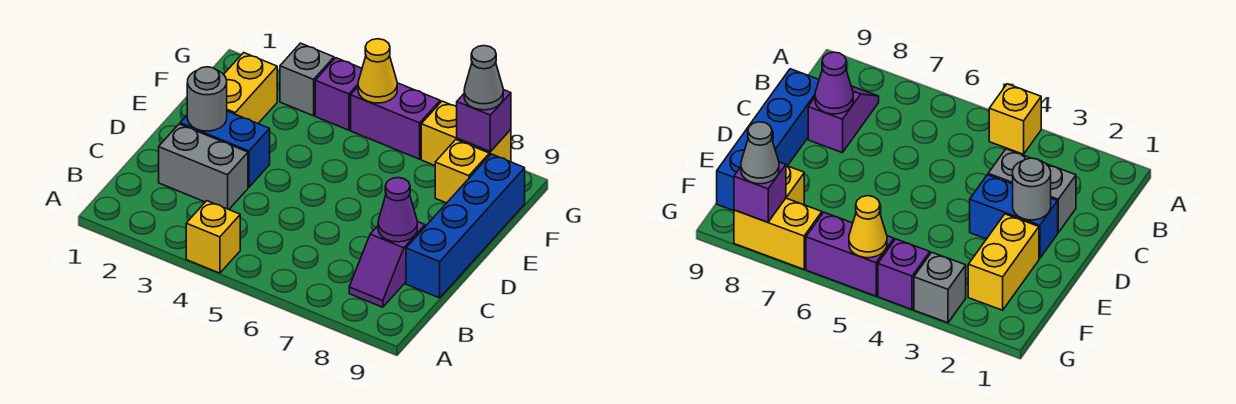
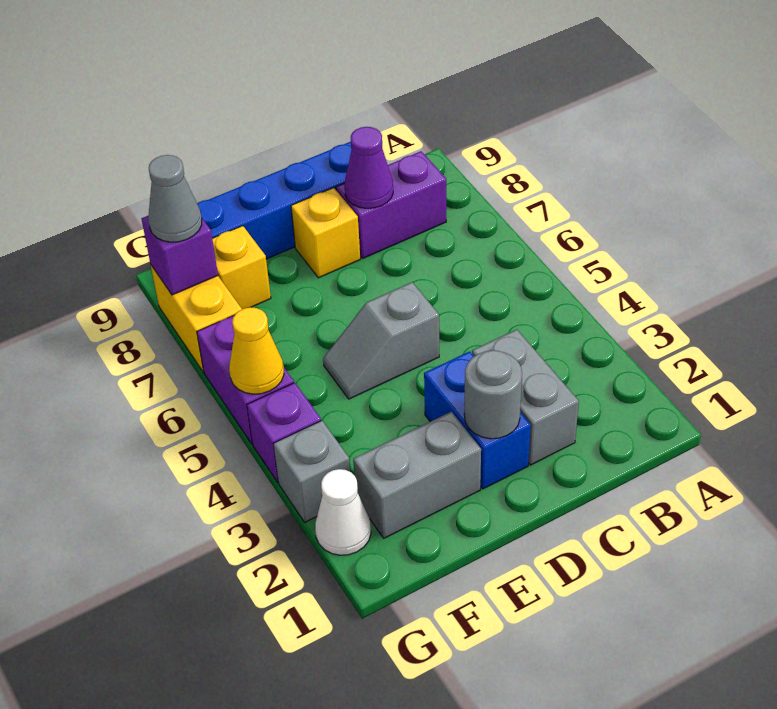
yellow brick A4 level 1 -> yellow brick D8 level 1
purple slope B8:C8 level 1 top C -> purple brick B8:C8 level 1
none -> grey slope D5:E5 level 1 top D
yellow brick E2:F2 level 1 -> grey brick E2:F2 level 1
none -> white cone G2 level 1

